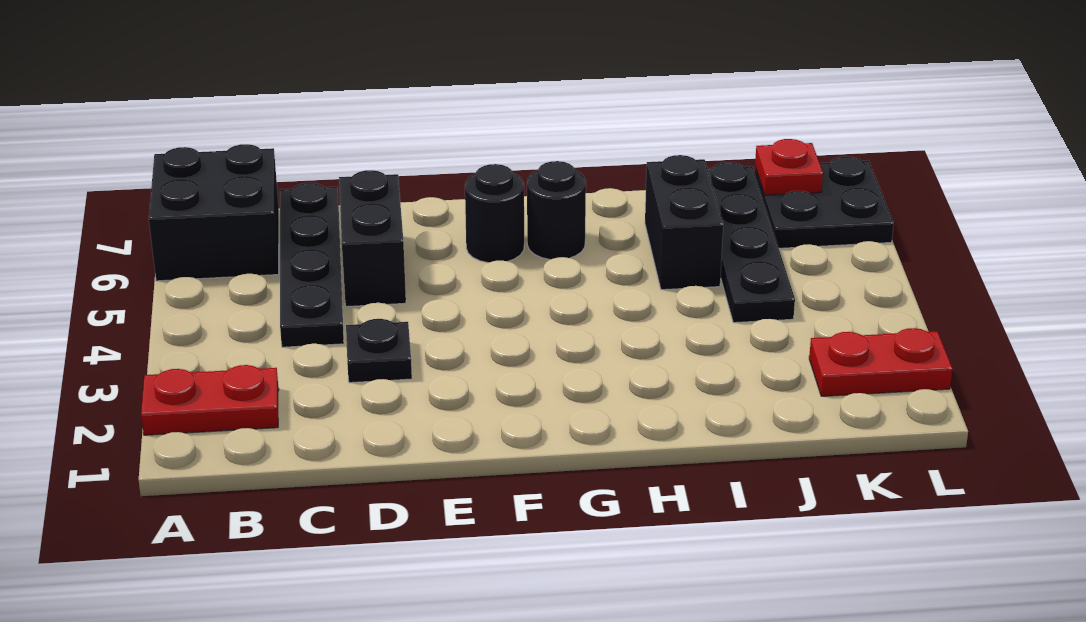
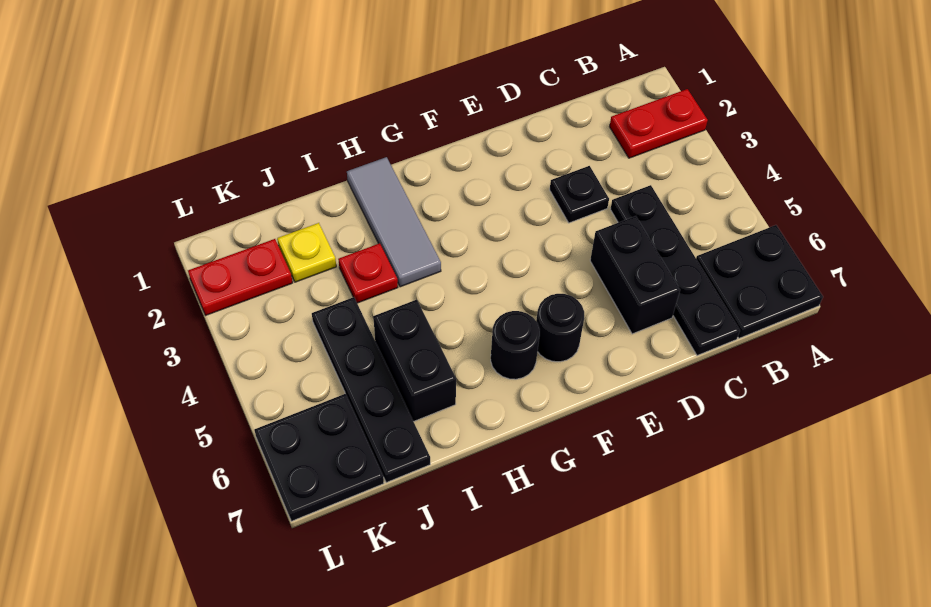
black brick A6:B7 level 1 -> black plate A6:B7 level 1
none -> grey tile H1:H3 level 1
none -> yellow plate J2 level 1
red plate K7 level 2 -> red plate I3 level 1

